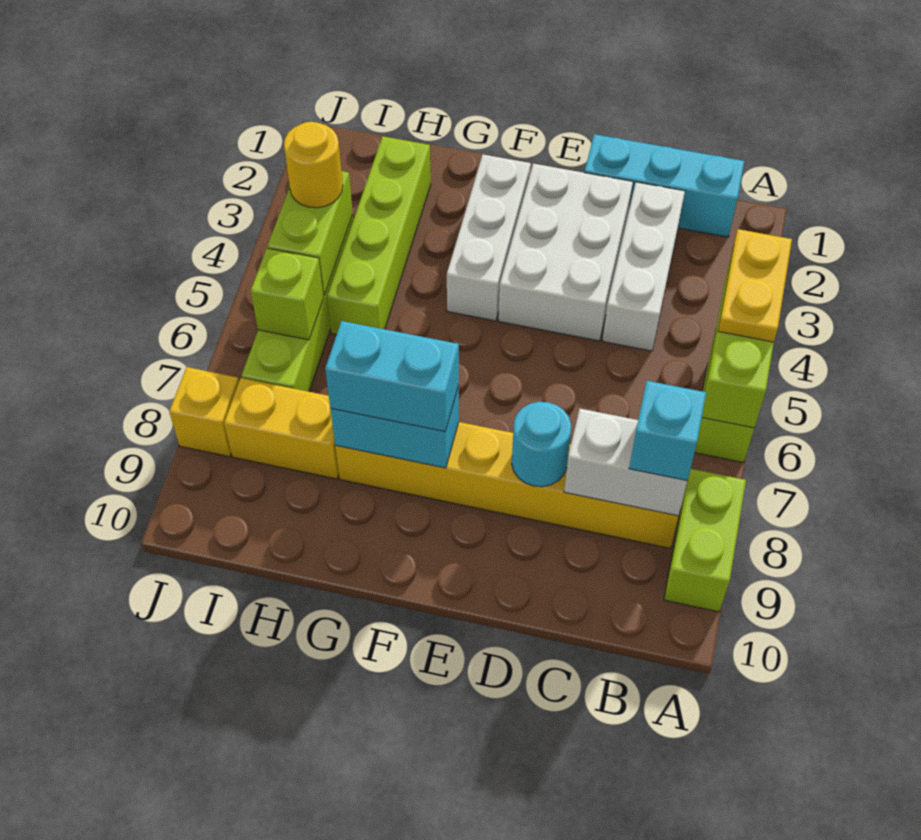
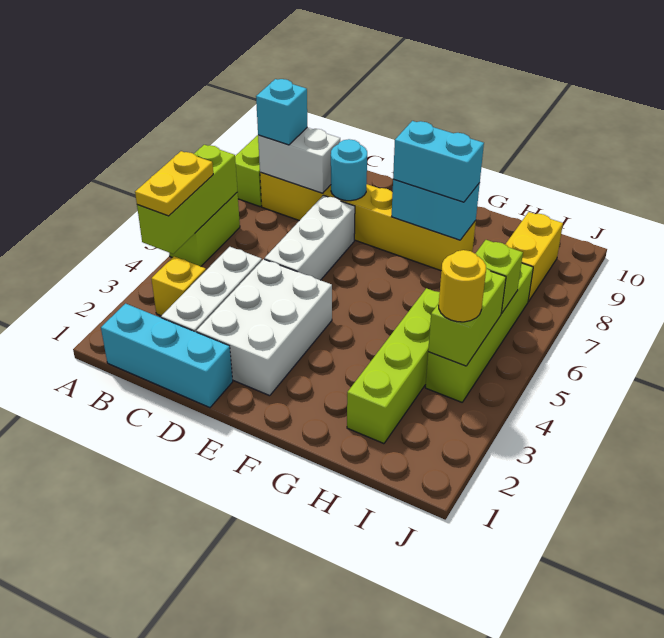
white brick F2:F4 level 1 -> white brick D5:D7 level 1
yellow brick H8:I8 level 1 -> yellow brick I8:I9 level 1
yellow brick J8 level 1 -> yellow brick B3 level 1

